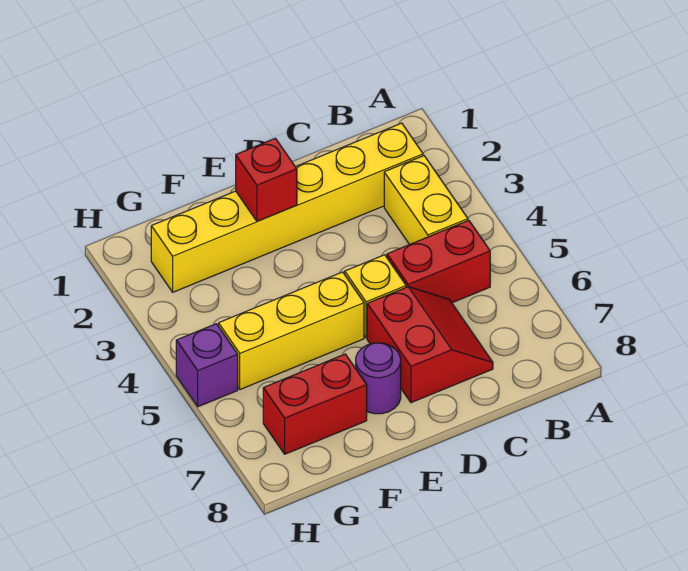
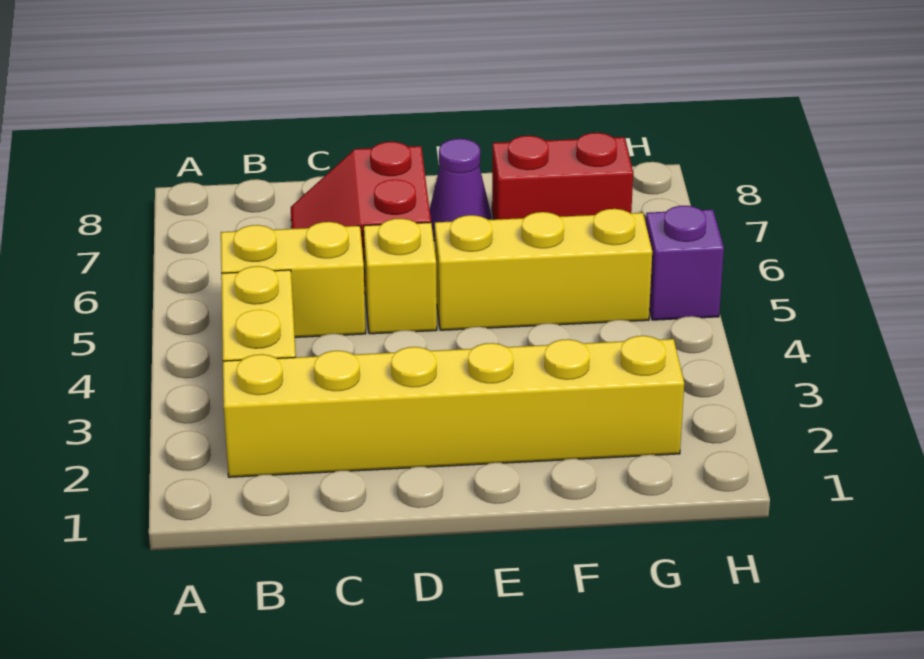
red brick B5:C5 level 1 -> yellow brick B5:C5 level 1
red brick E2 level 2 -> none
purple round brick E7 level 1 -> purple cone E7 level 1

